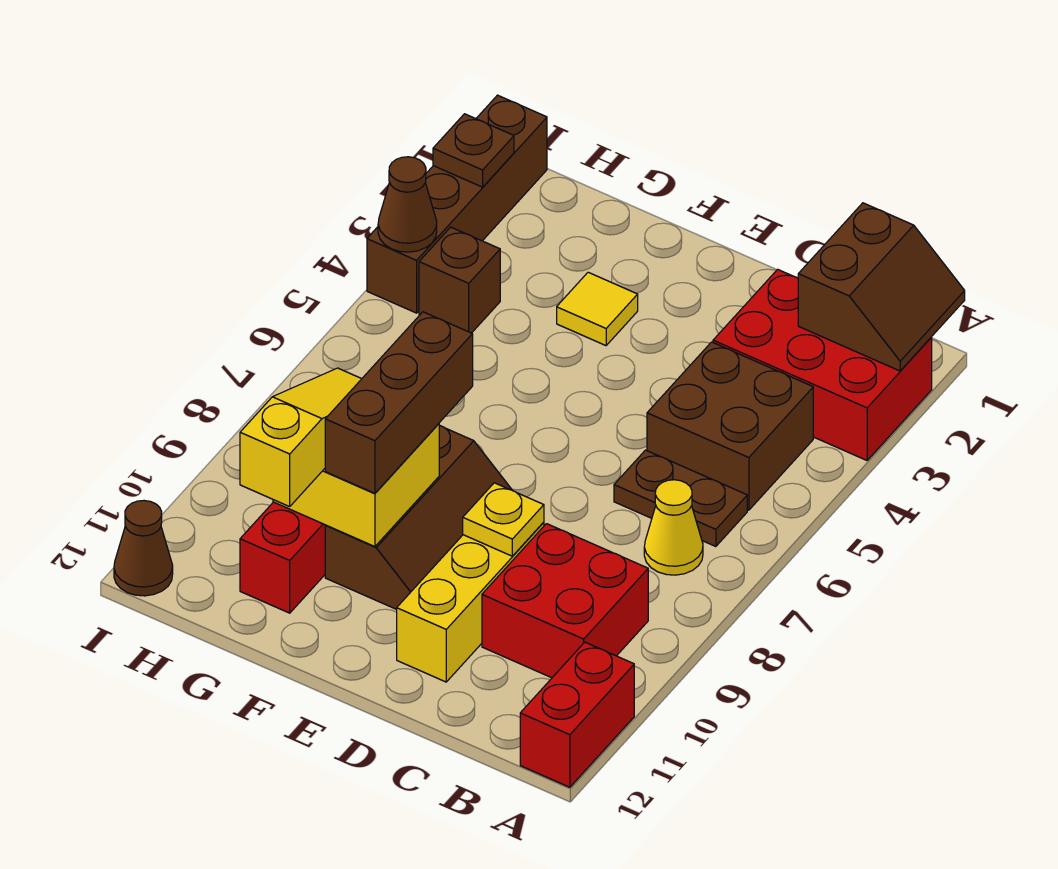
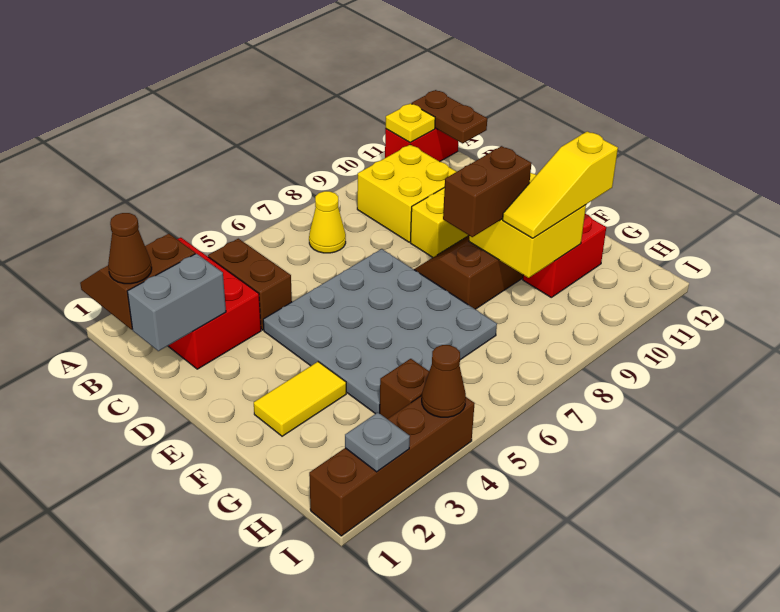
brown brick B4:C5 level 1 -> brown brick B4:C4 level 1
brown plate B6:C6 level 1 -> brown plate A12:B12 level 2
red brick B9:C10 level 1 -> yellow brick B9:C10 level 1
none -> grey brick C1:C2 level 2
none -> grey plate D4:G7 level 1
yellow plate D9 level 2 -> yellow plate A11 level 2
yellow tile F3 level 1 -> yellow tile F2:F3 level 1
brown brick F8:F10 level 3 -> brown brick F8:F9 level 3
brown plate I2 level 2 -> grey plate I2 level 2
brown cone I12 level 1 -> brown cone B1 level 3

